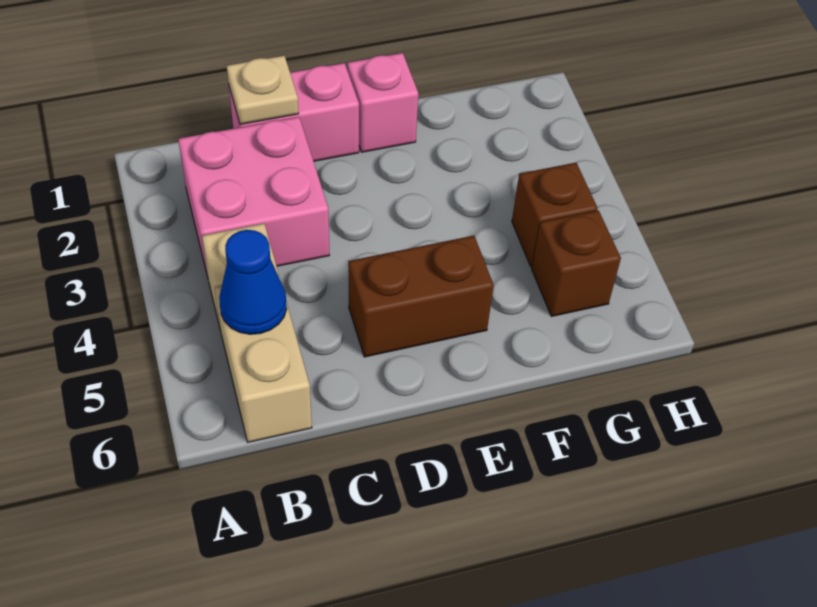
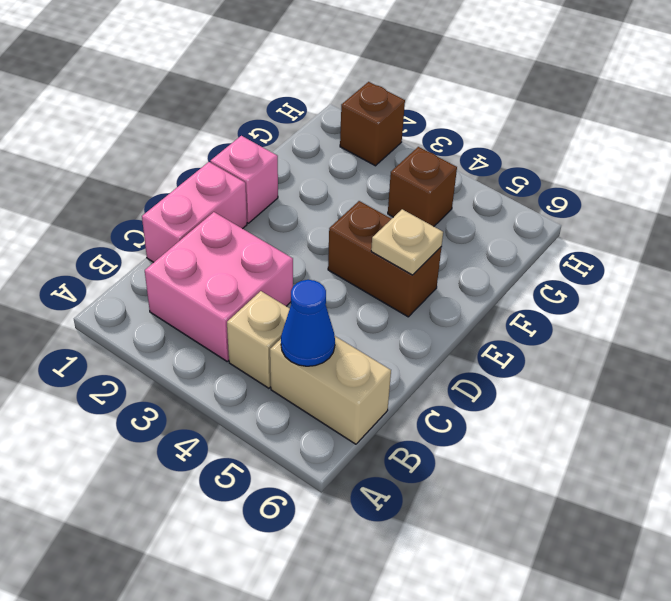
tan plate C1 level 2 -> tan plate E5 level 2
brown brick D5:E5 level 1 -> brown brick E4:E5 level 1
brown brick G5 level 1 -> brown brick H2 level 1

